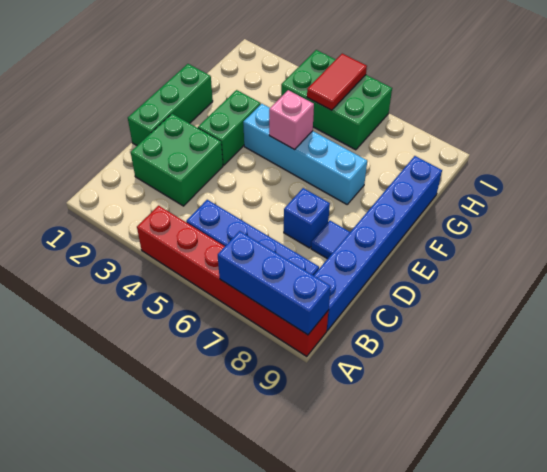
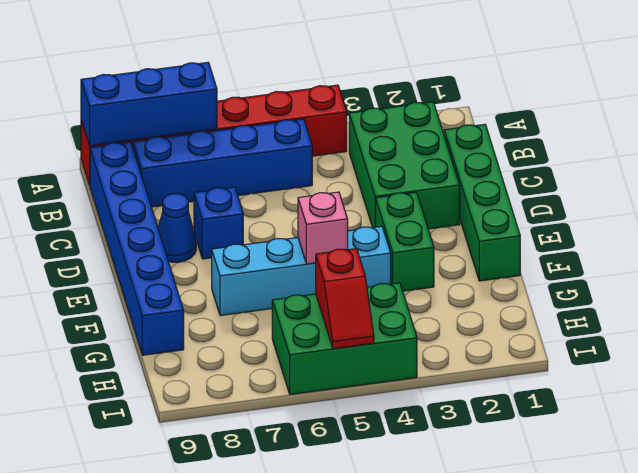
green brick C2:D3 level 1 -> green brick B2:D3 level 1
green brick D1:F1 level 1 -> green brick C1:F1 level 1
blue tile D8 level 1 -> blue cone D8 level 1
red tile H5:I5 level 2 -> red slope H5:I5 level 2 top H

